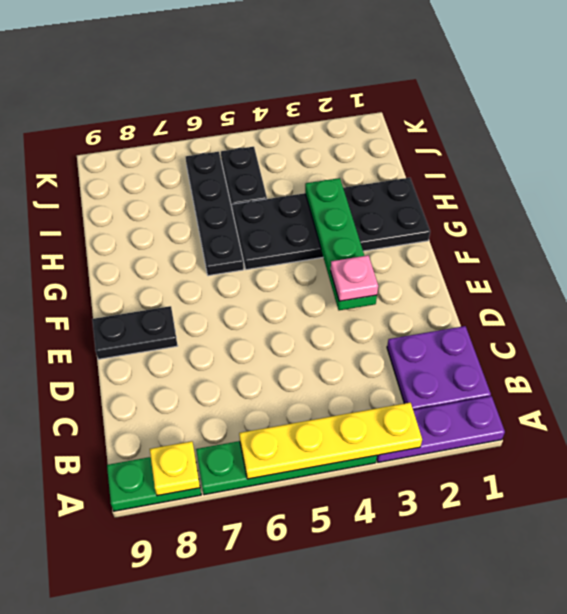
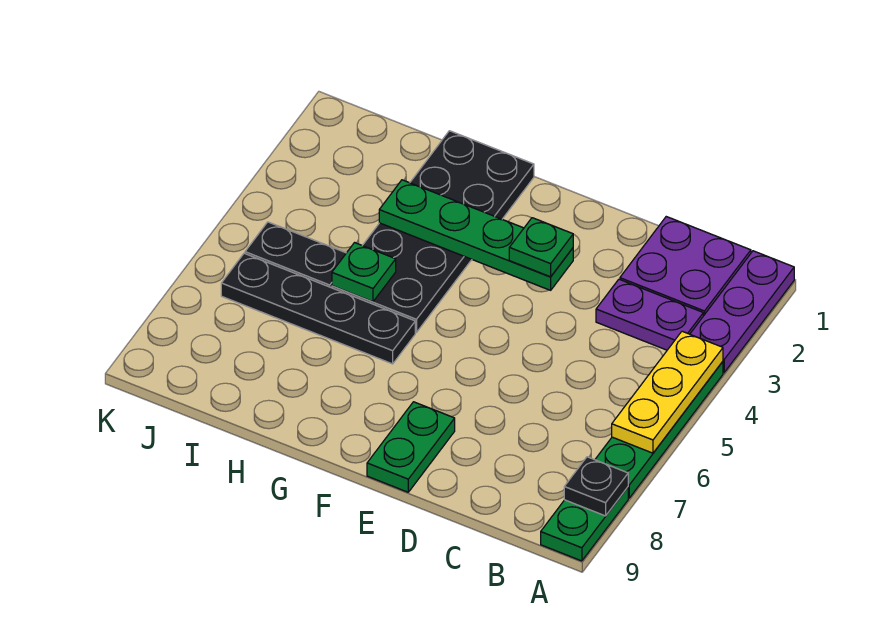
yellow plate A3:A6 level 2 -> yellow plate A4:A6 level 2
yellow plate A8 level 2 -> black plate A8 level 2
none -> purple plate B3:C3 level 1
pink plate E3 level 3 -> green plate E3 level 3
black plate E8:E9 level 1 -> green plate E8:E9 level 1
none -> green plate H5 level 2

